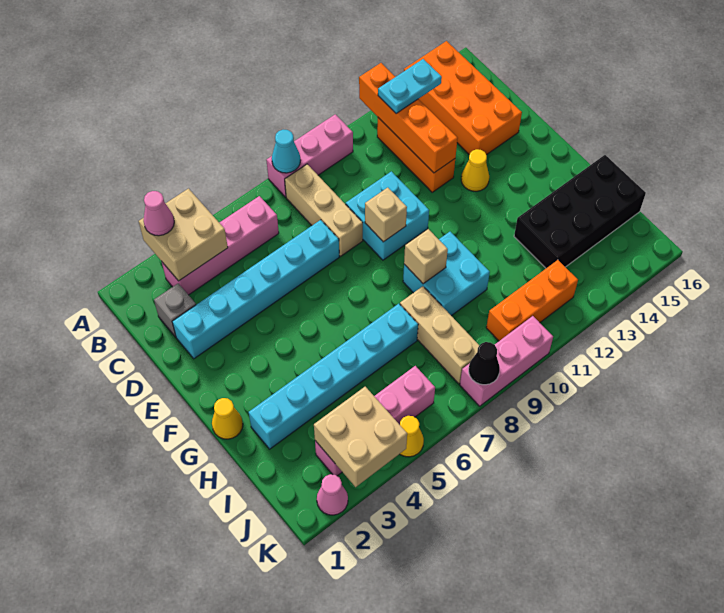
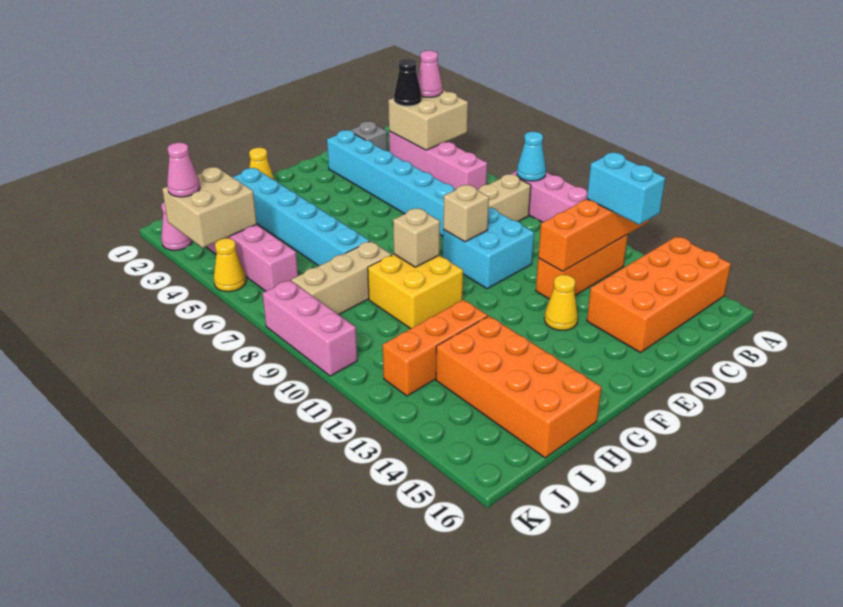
cyan plate B12:B13 level 3 -> cyan brick B12:B13 level 3
cyan brick G9:H10 level 1 -> yellow brick G9:H10 level 1
black brick H13:I16 level 1 -> orange brick H13:I16 level 1
orange brick J10:J12 level 1 -> orange brick H12:J12 level 1
none -> pink cone K3 level 3
black cone K8 level 2 -> black cone B3 level 3

